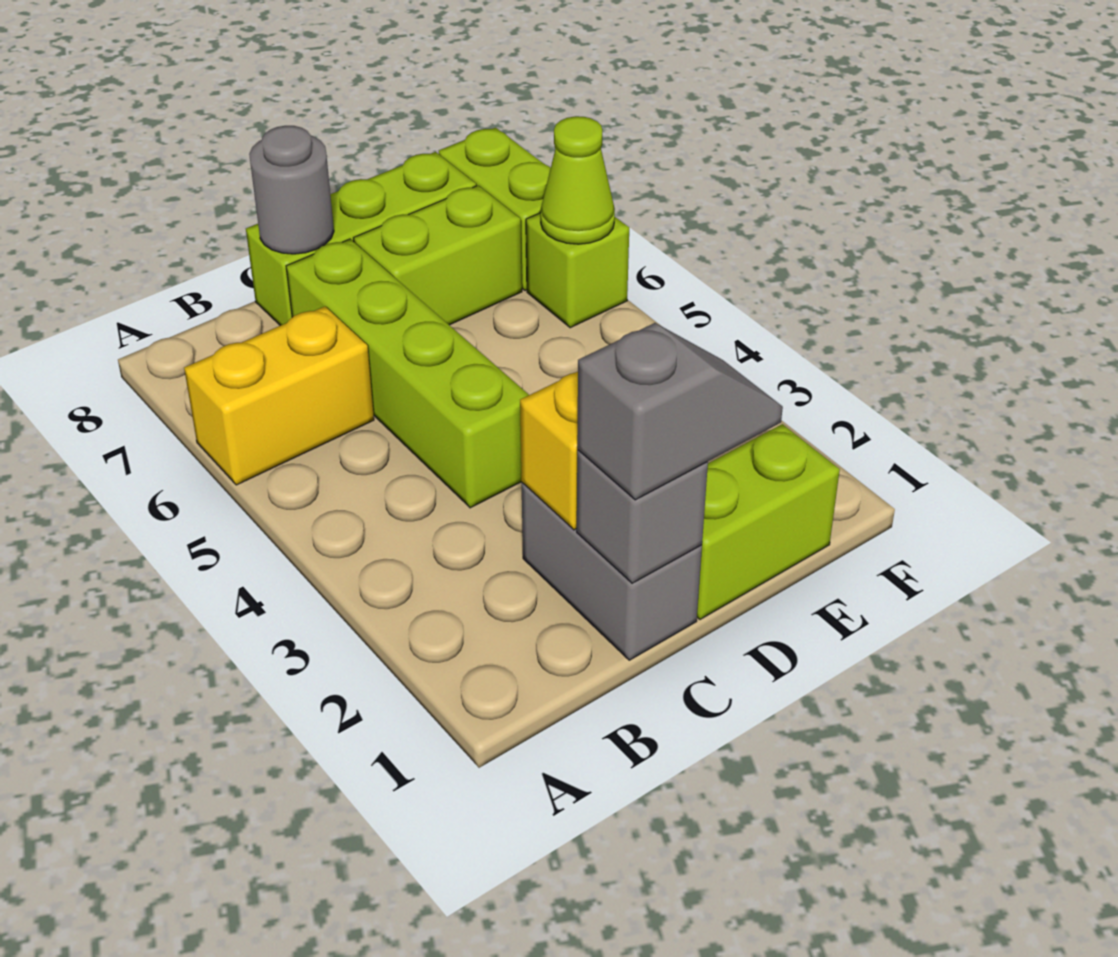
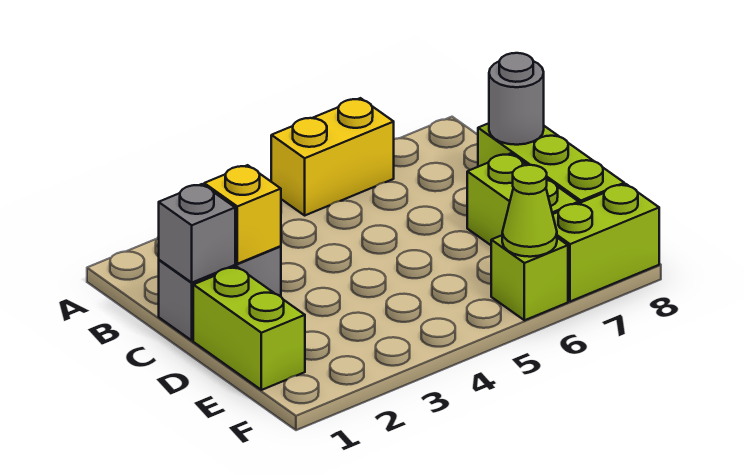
yellow brick A6:B6 level 1 -> yellow brick A5:A6 level 1
grey slope C1:D1 level 3 top C -> none
lime brick C4:C7 level 1 -> none

